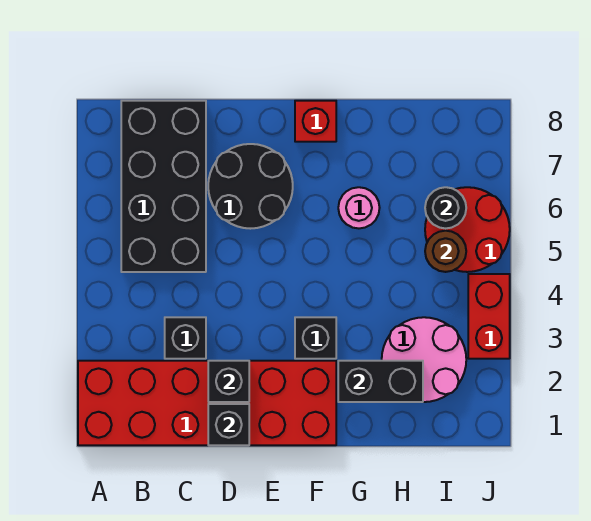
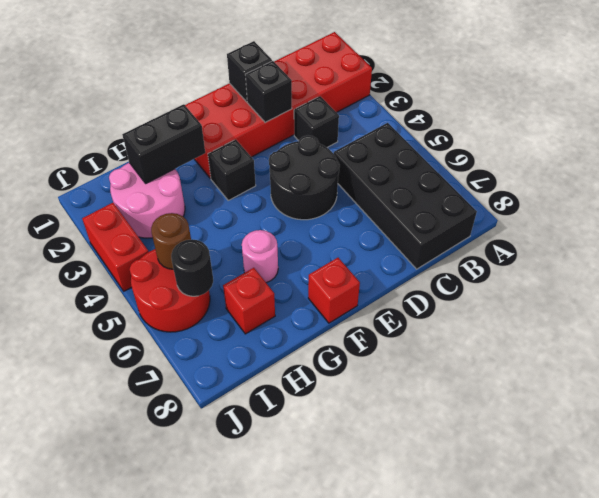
black round brick D6:E7 level 1 -> black round brick D4:E5 level 1
none -> red brick H7 level 1

